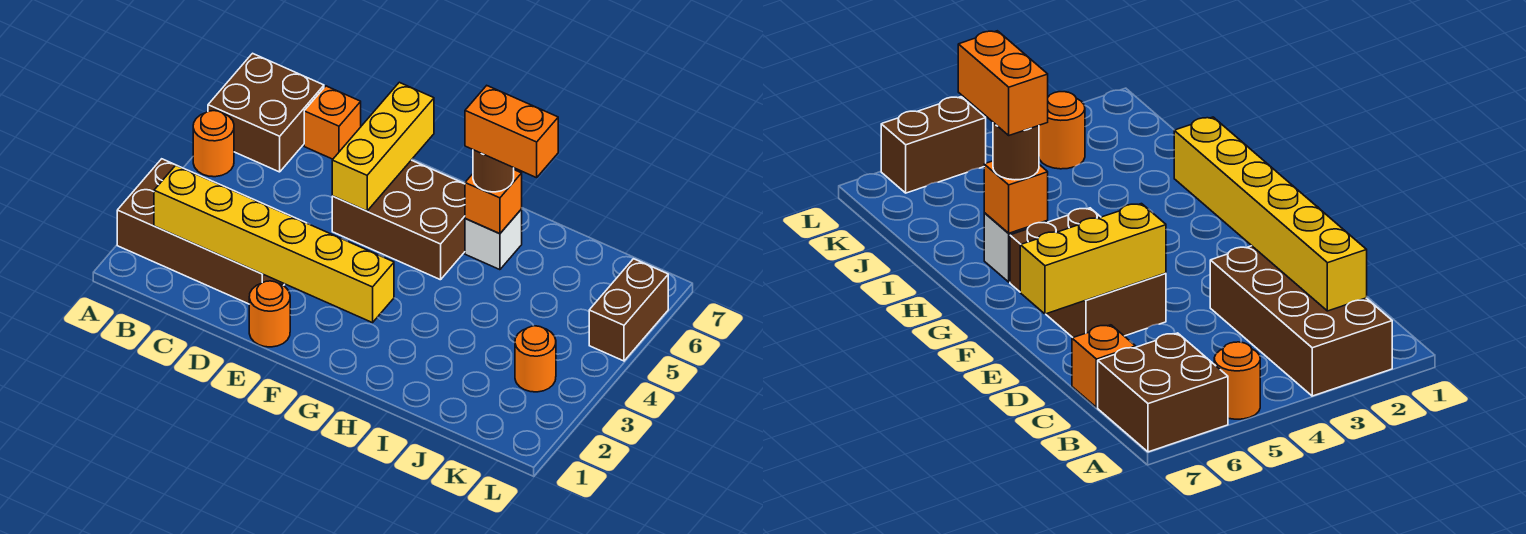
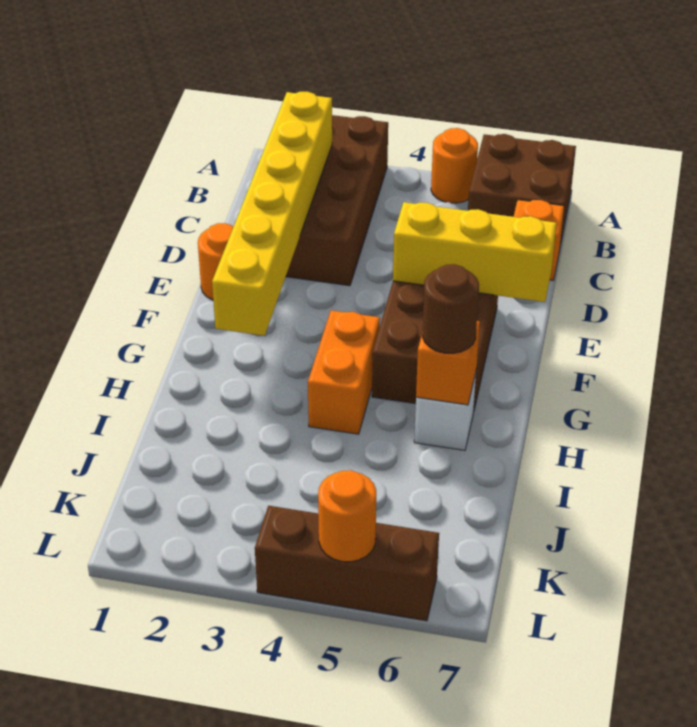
orange brick H6:I6 level 4 -> orange brick G4:H4 level 1
orange round brick K3 level 1 -> orange round brick L5 level 2
brown brick L5:L6 level 1 -> brown brick L4:L6 level 1

